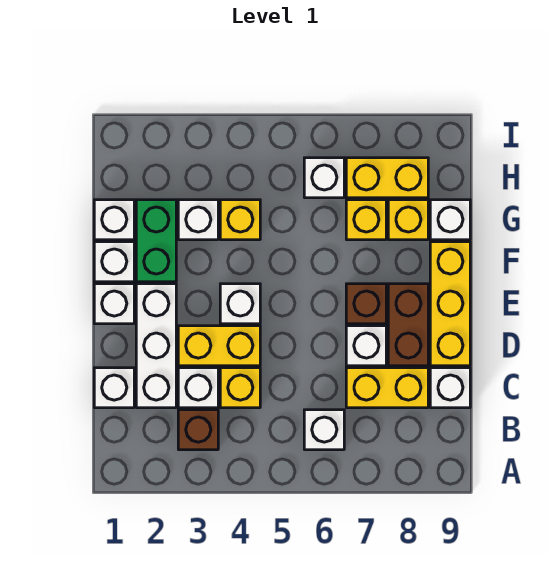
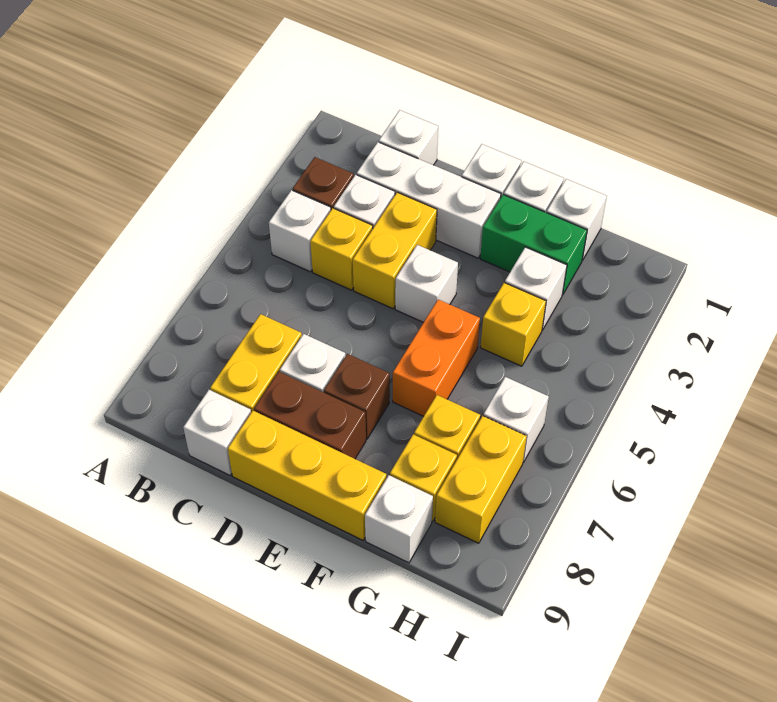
white brick B6 level 1 -> white brick B4 level 1
none -> orange brick F5:F6 level 1

